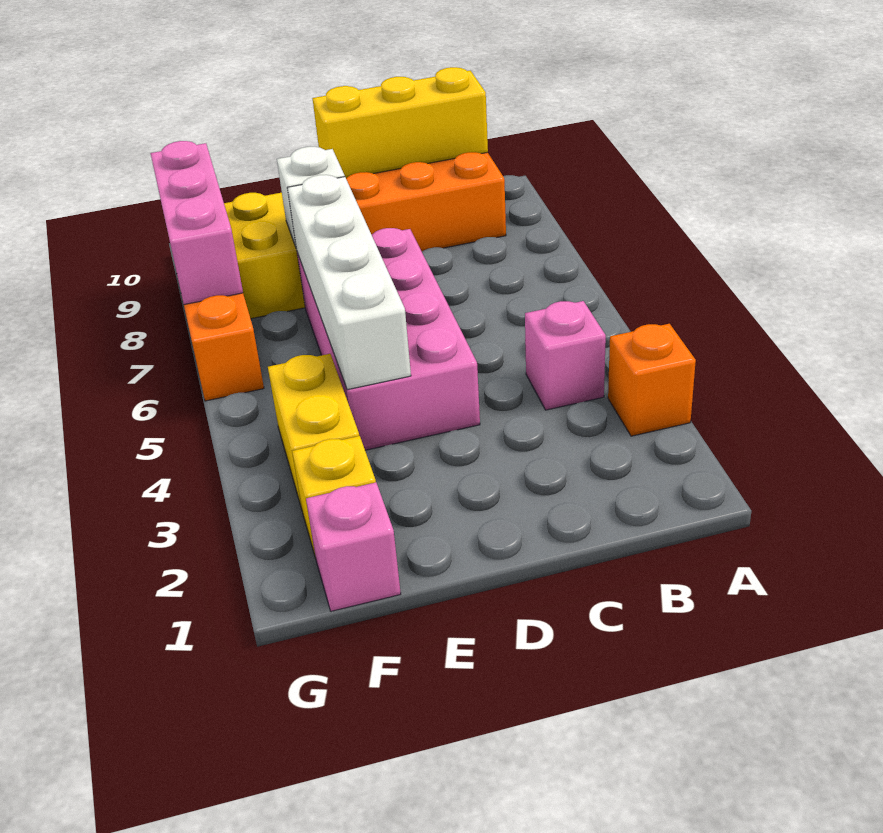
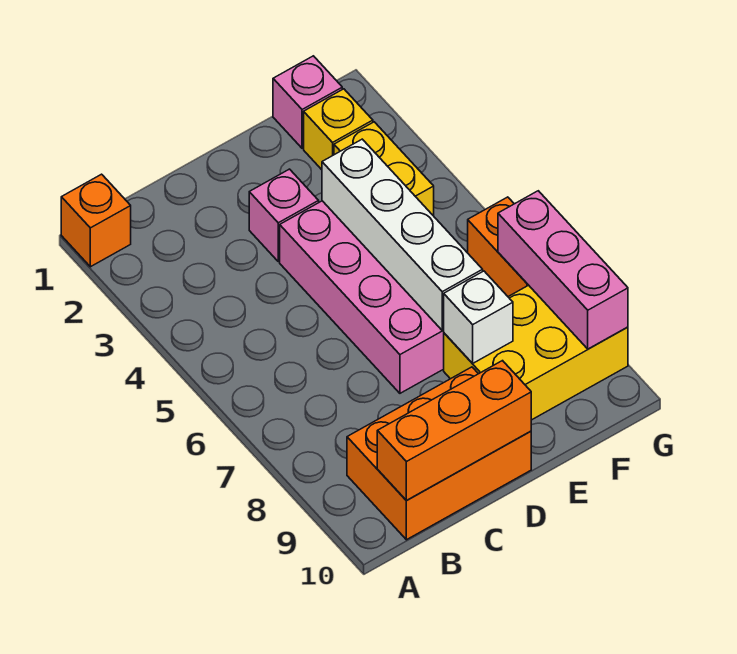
orange brick A3 level 1 -> orange brick A1 level 1
pink brick B4 level 1 -> pink brick D3 level 1
yellow brick B10:D10 level 2 -> orange brick B10:D10 level 2

